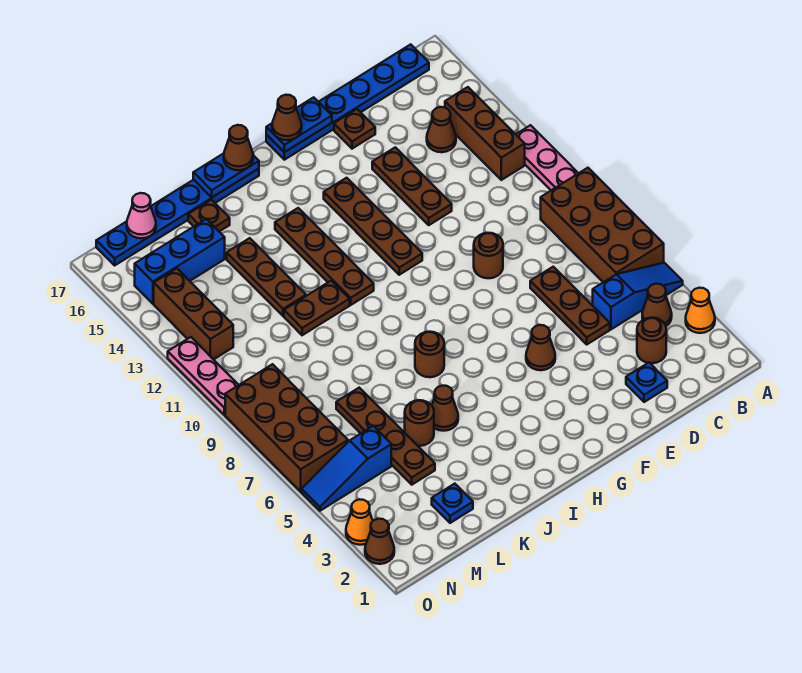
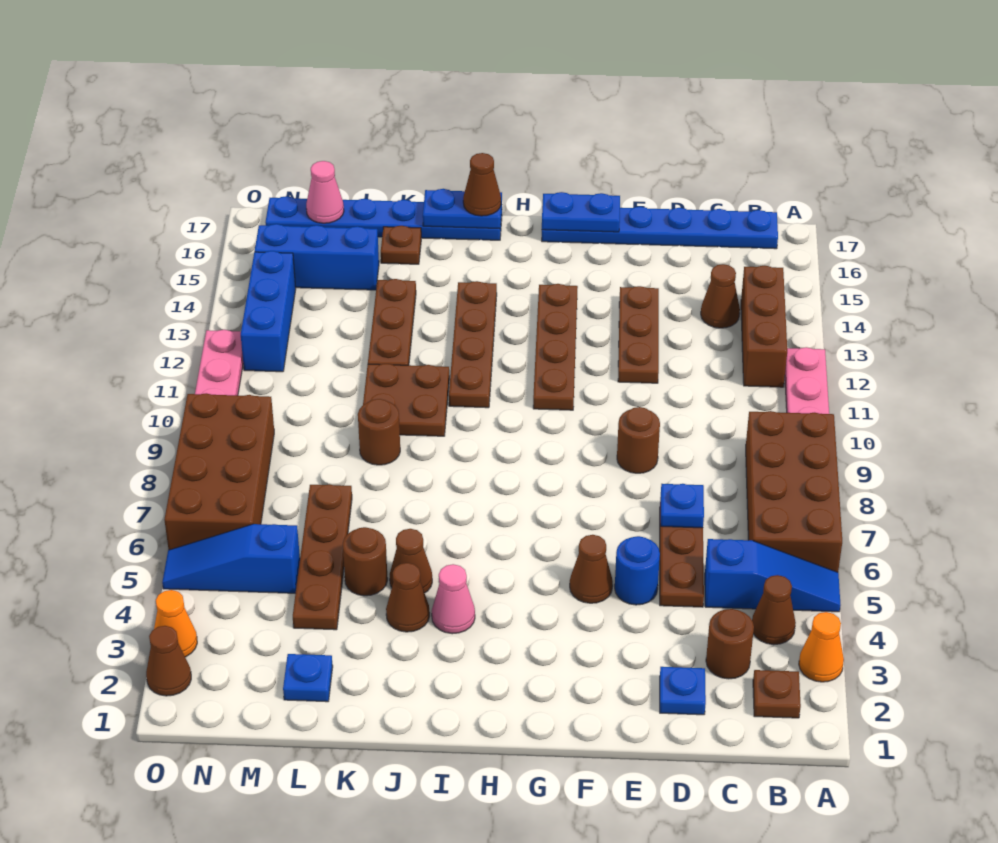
none -> blue plate D7 level 2
none -> blue round brick E5 level 1
brown plate E16 level 1 -> brown plate B2 level 1
brown cone G17 level 3 -> brown cone J4 level 1
none -> pink cone I4 level 1
brown round brick I7 level 1 -> brown round brick K9 level 1
brown plate J11:K11 level 1 -> brown plate J10:K11 level 1
brown brick N12:N14 level 1 -> blue brick N12:N14 level 1

